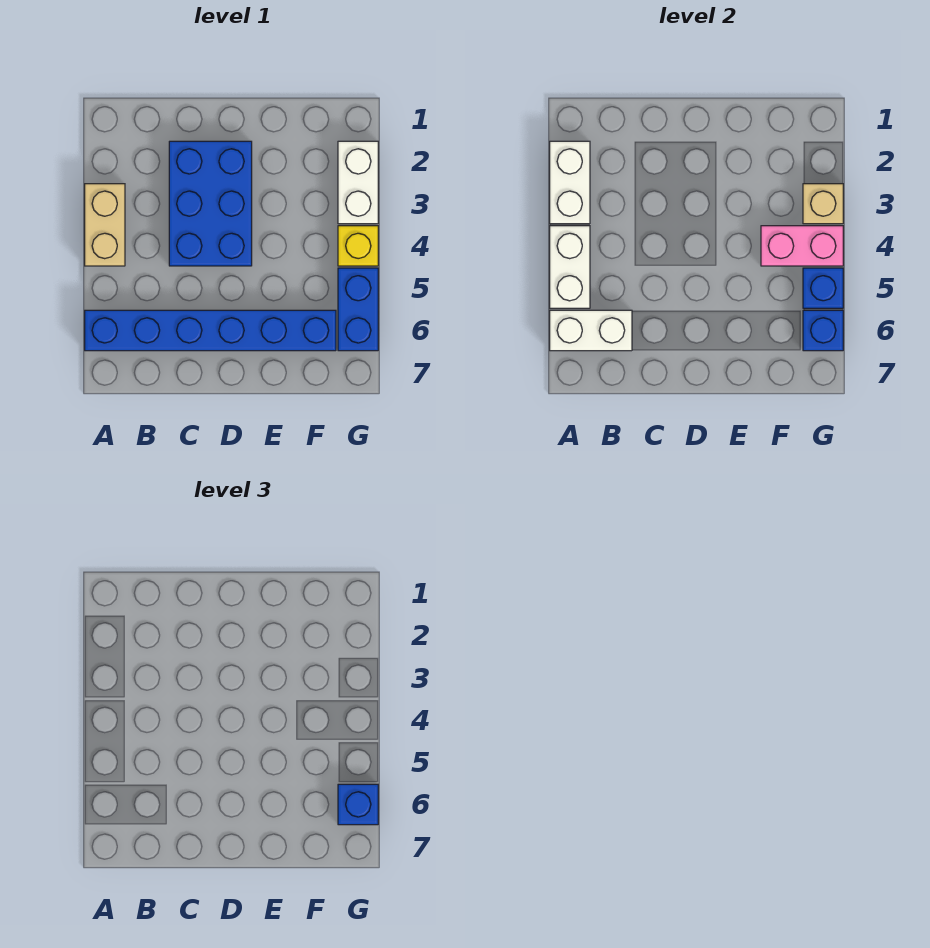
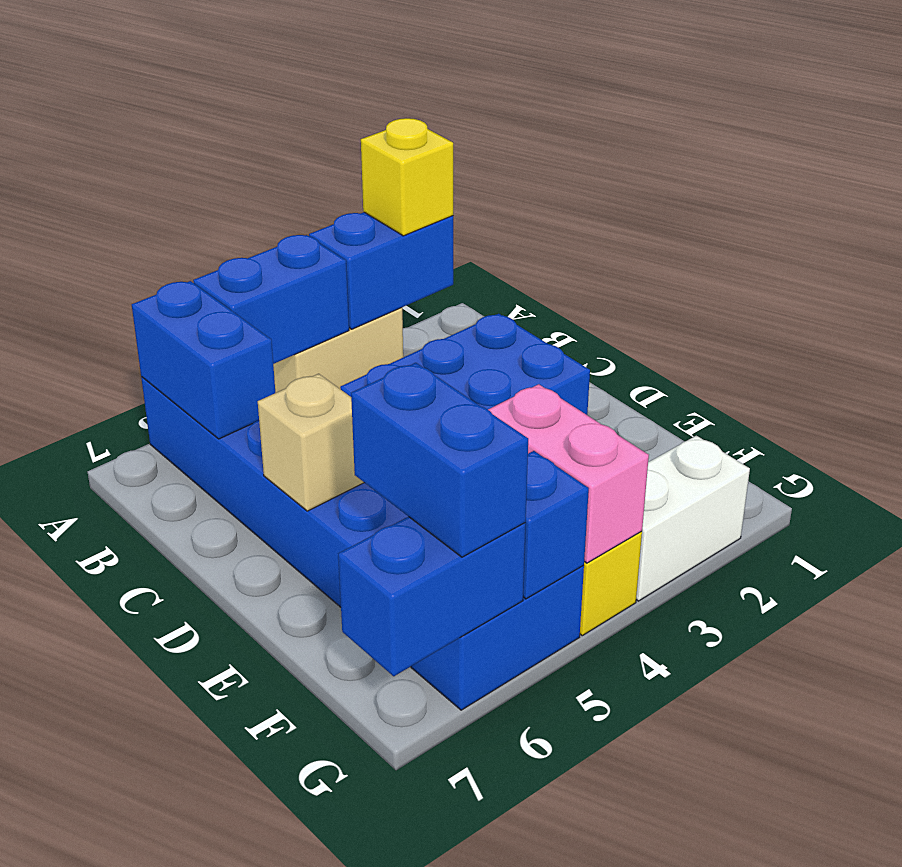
white brick A2:A3 level 2 -> blue brick A2:A3 level 2
none -> yellow brick A2 level 3
white brick A4:A5 level 2 -> blue brick A4:A5 level 2
white brick A6:B6 level 2 -> blue brick A6:B6 level 2
tan brick G3 level 2 -> tan brick D6 level 2
blue brick G6 level 2 -> blue brick G6:G7 level 2
blue brick G6 level 3 -> blue brick F6:G6 level 3

